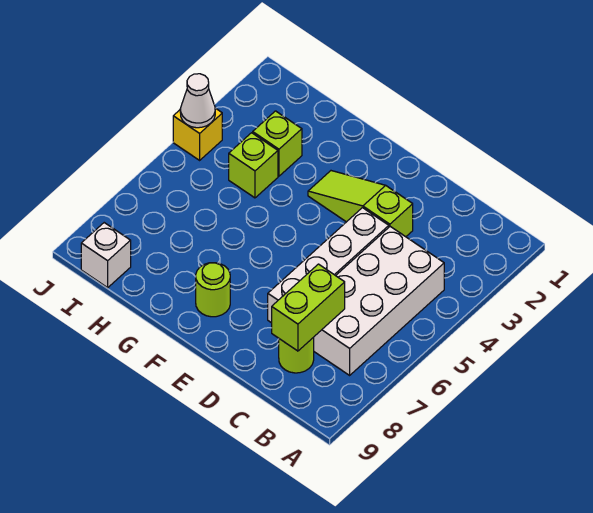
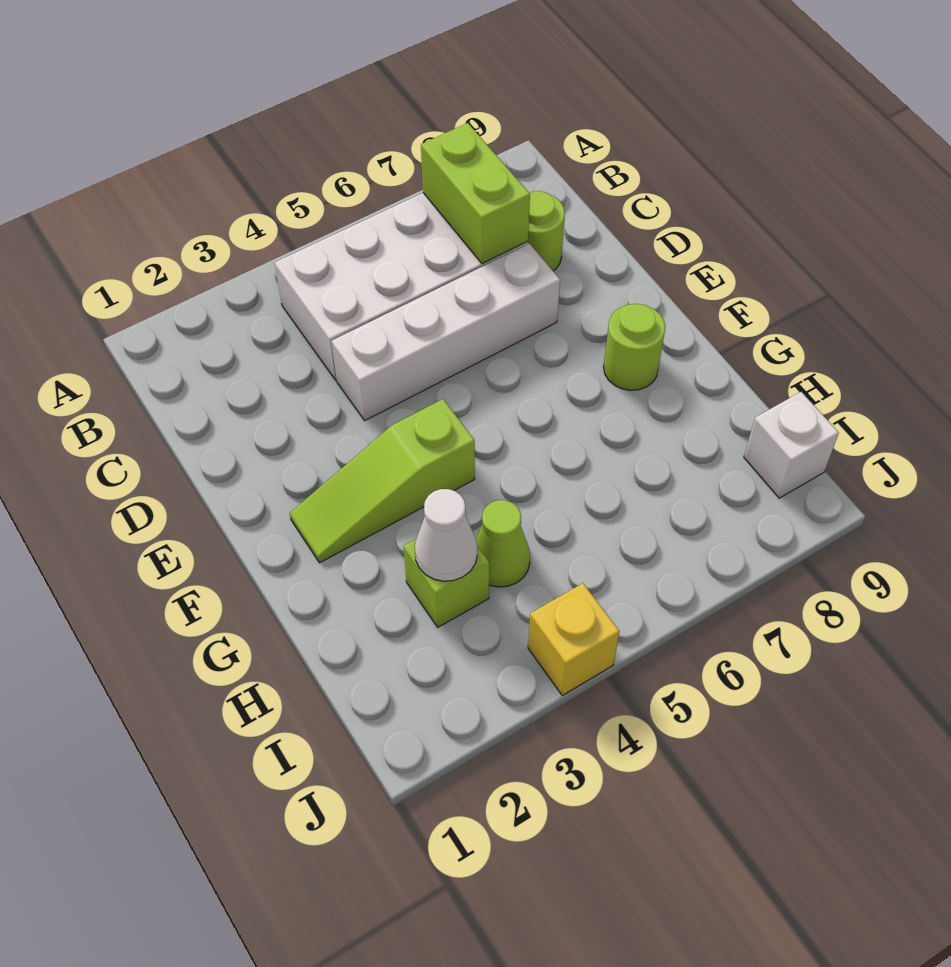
lime brick C7:C8 level 2 -> lime brick B7:C7 level 2
lime slope D3:F3 level 1 top D -> lime slope F2:F4 level 1 top 4
lime brick H4 level 1 -> lime cone H4 level 1
white cone J4 level 2 -> white cone H3 level 2

